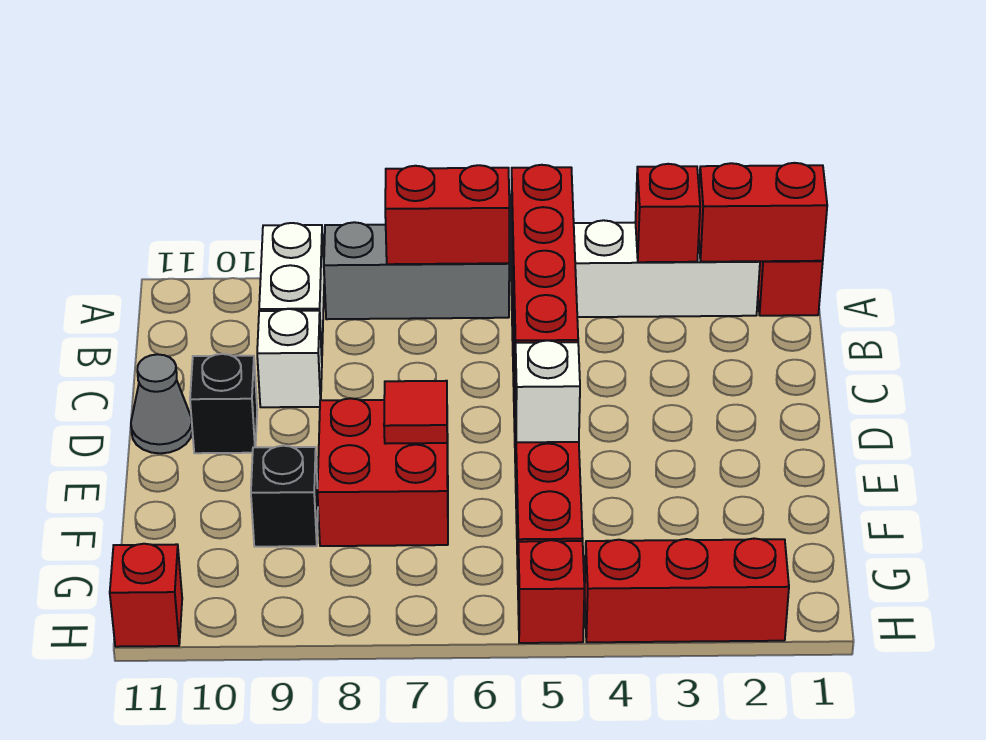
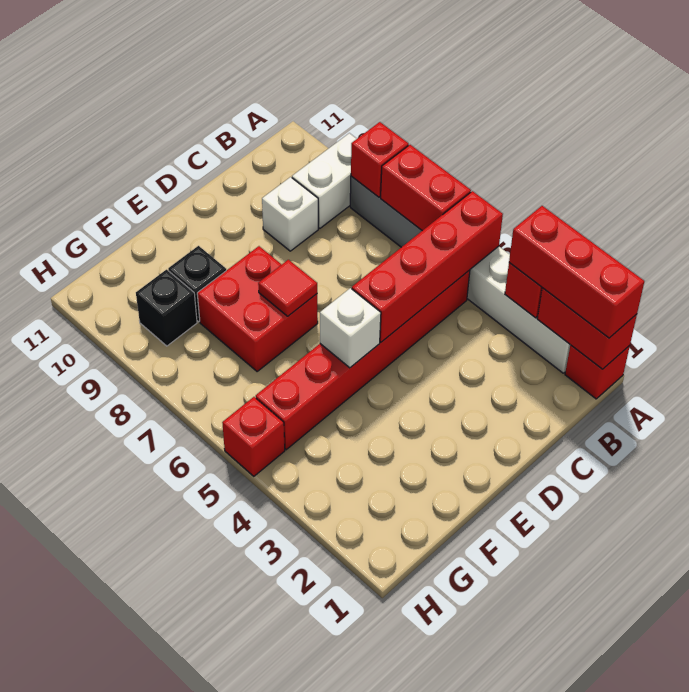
black brick D10 level 1 -> black brick G9 level 1
grey cone D11 level 1 -> none
red brick H2:H4 level 1 -> red brick A1:A3 level 3
red brick H11 level 1 -> red brick A8 level 2

